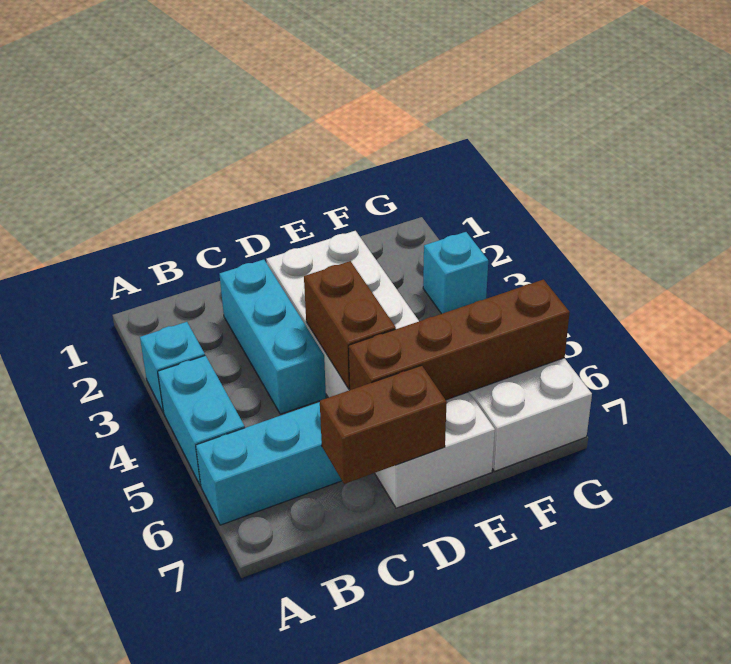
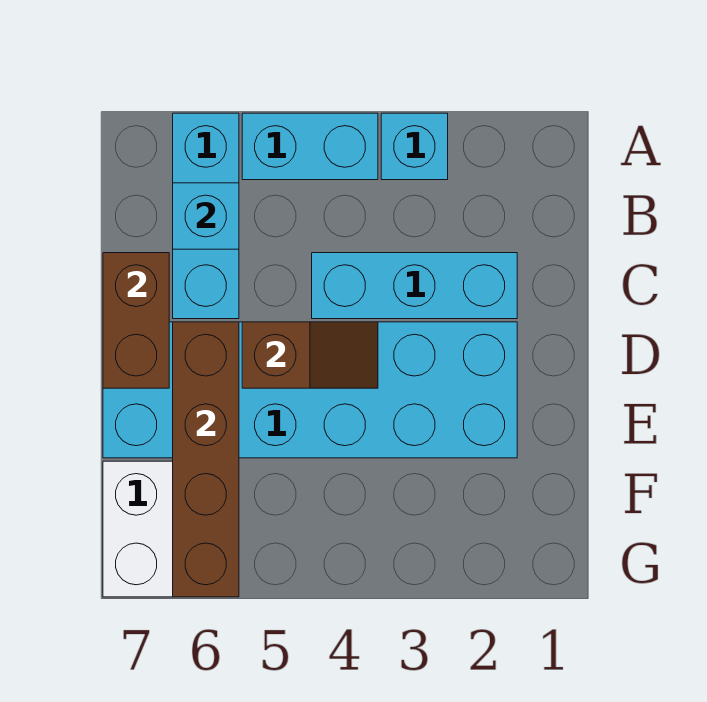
white brick D2:E7 level 1 -> cyan brick D2:E7 level 1
brown brick D4:D5 level 2 -> brown slope D4:D5 level 2 top 5
cyan brick G3 level 1 -> cyan brick B6 level 2

